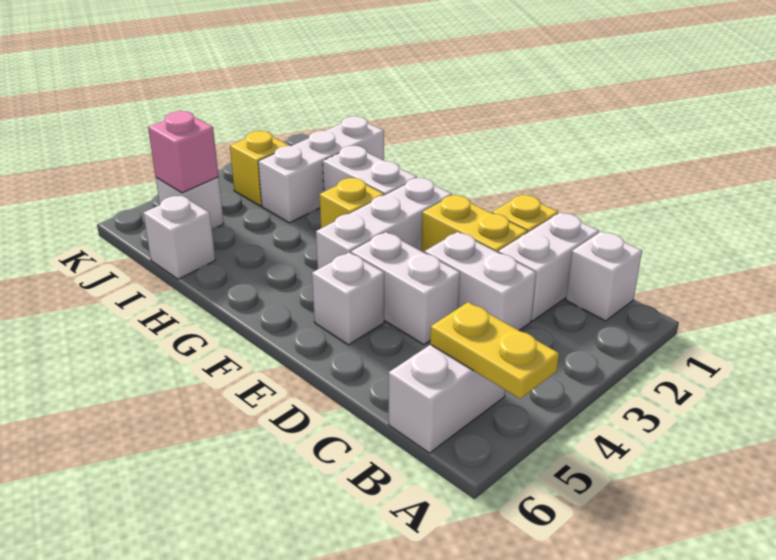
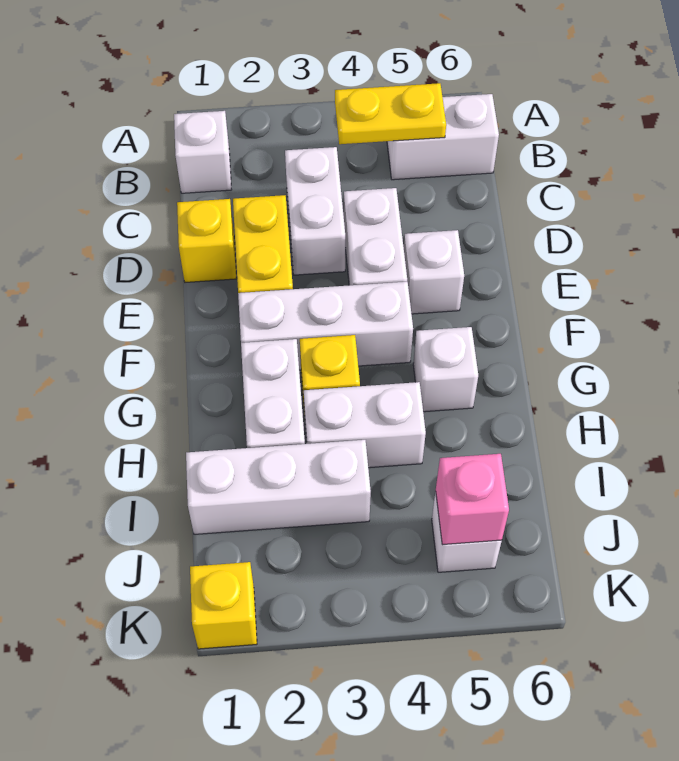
yellow plate A5:B5 level 2 -> yellow plate B4:B5 level 2
white brick C1:C2 level 1 -> white brick H3:H4 level 1
white brick I6 level 1 -> white brick G5 level 1
yellow brick J3 level 1 -> yellow brick K1 level 1

